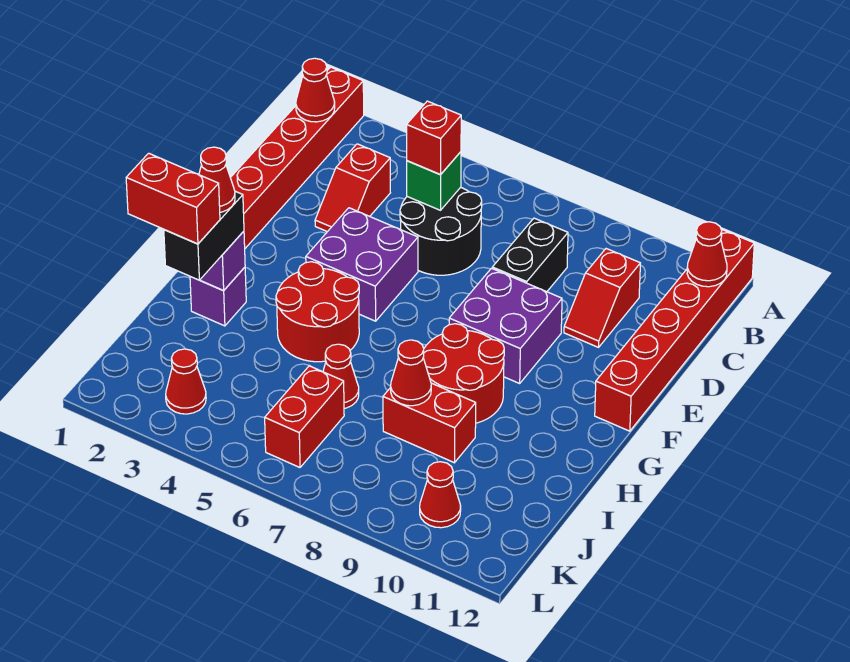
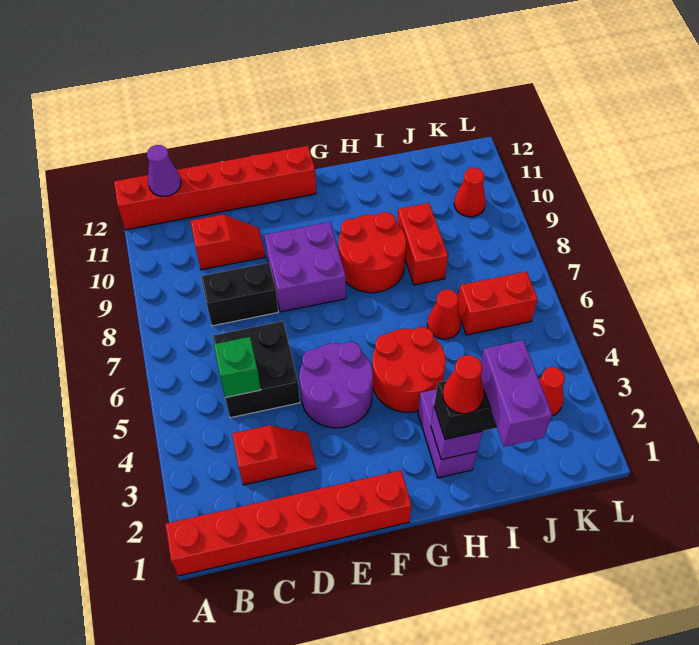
red cone B1 level 2 -> none
red cone B12 level 2 -> purple cone B12 level 2
black round brick C5:D6 level 1 -> black brick C5:D6 level 1
red brick C5 level 3 -> none
purple brick E4:F5 level 1 -> purple round brick E4:F5 level 1
purple brick H2 level 1 -> purple brick H2:H3 level 1
red brick I1:I2 level 4 -> purple brick I1:I2 level 4
red cone I8 level 2 -> none

